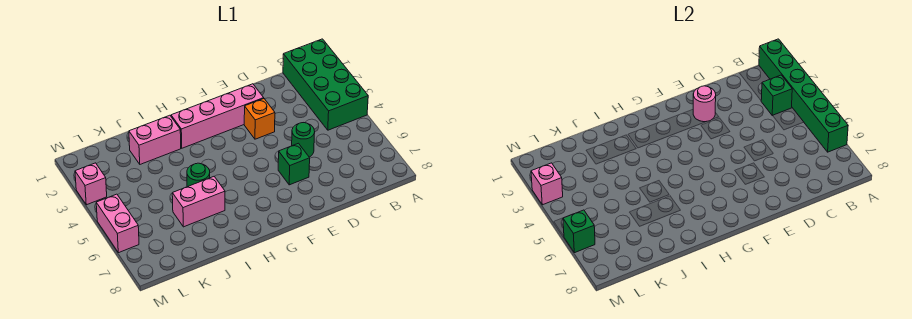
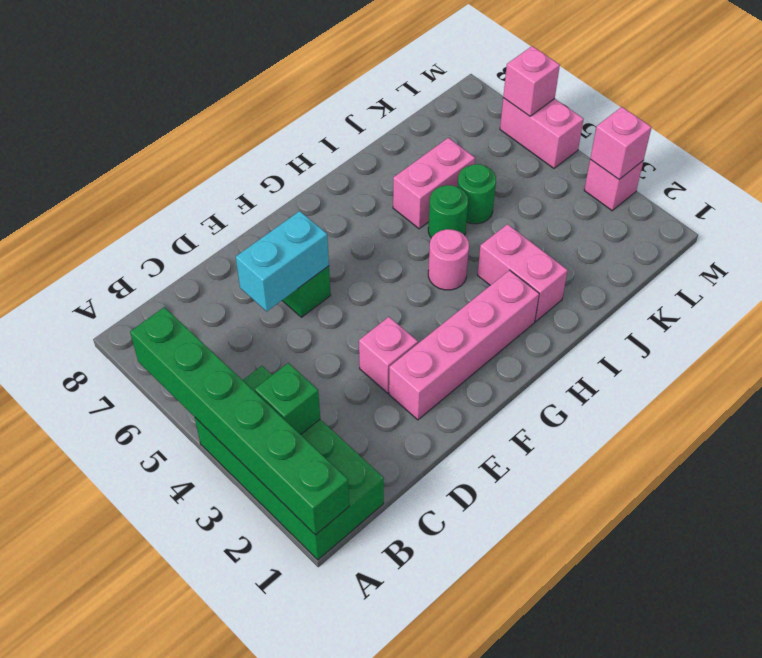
green round brick D5 level 1 -> green round brick J5 level 1
none -> cyan brick D6:E6 level 2
pink round brick E2 level 2 -> pink round brick H4 level 1
orange brick E3 level 1 -> pink brick E3 level 1
pink brick I2:J2 level 1 -> pink brick I2:I3 level 1
green brick M6 level 2 -> pink brick M6 level 2

